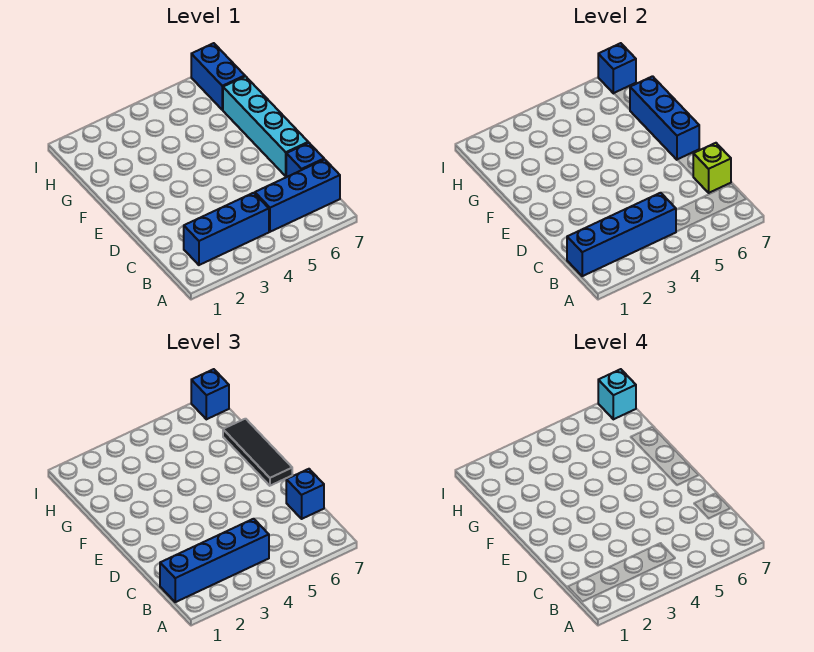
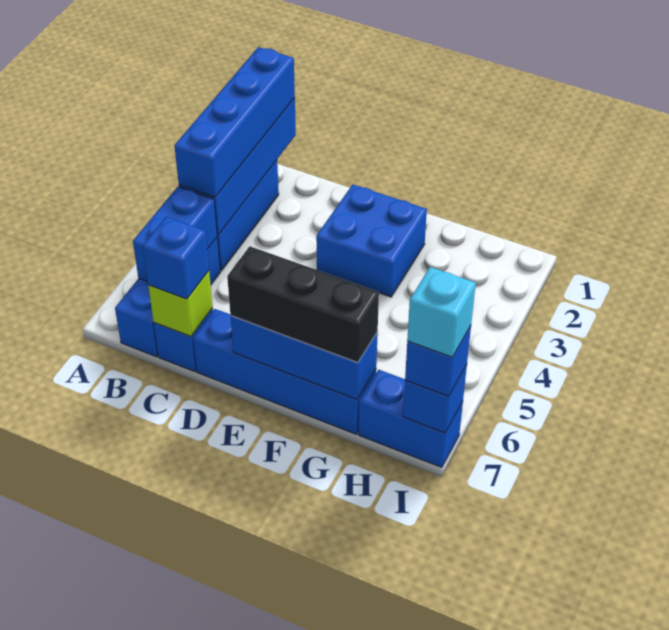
none -> blue brick B5:B6 level 2
cyan brick D7:G7 level 1 -> blue brick D7:G7 level 1
none -> blue brick E2:F3 level 1
black tile E7:G7 level 3 -> black brick E7:G7 level 3

